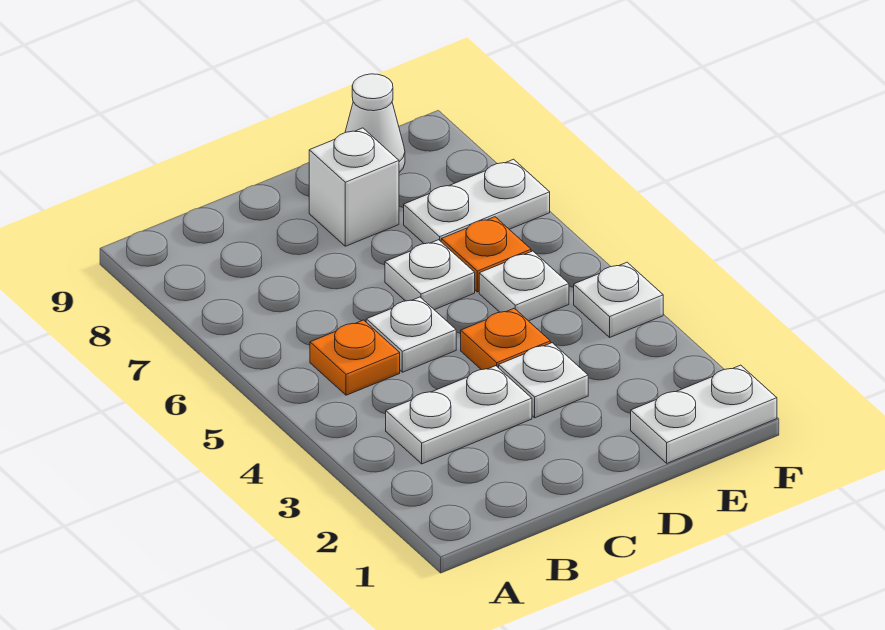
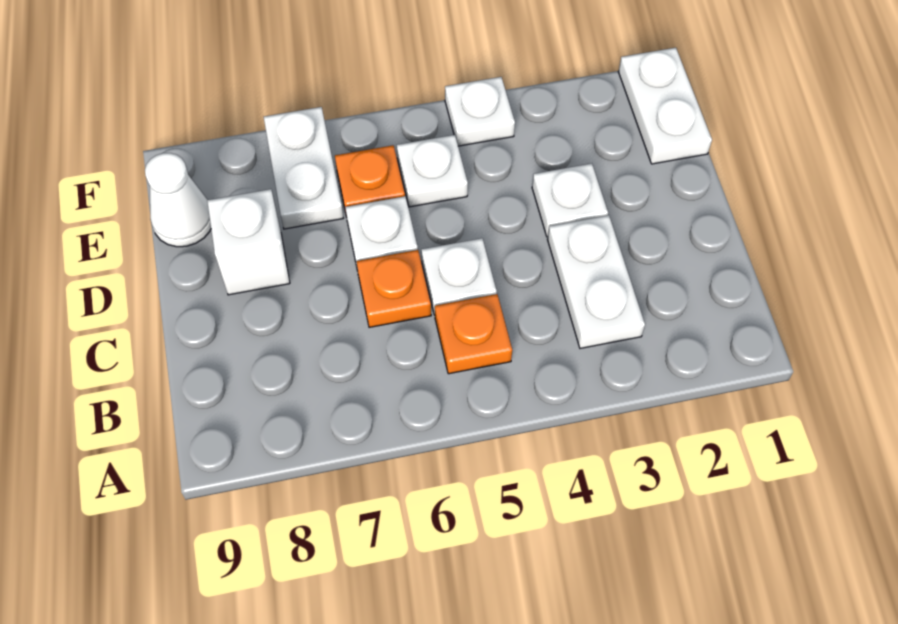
orange plate D4 level 1 -> orange plate C6 level 1

